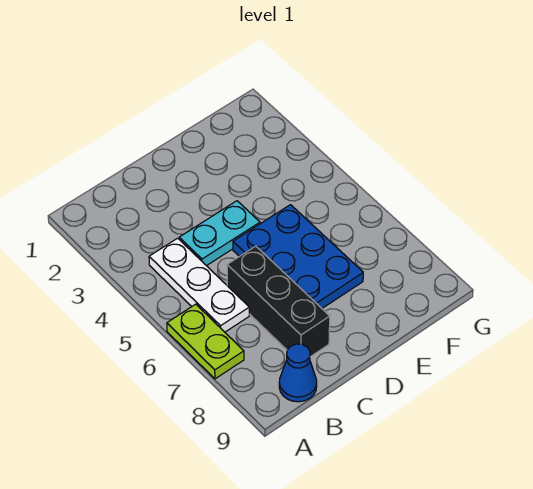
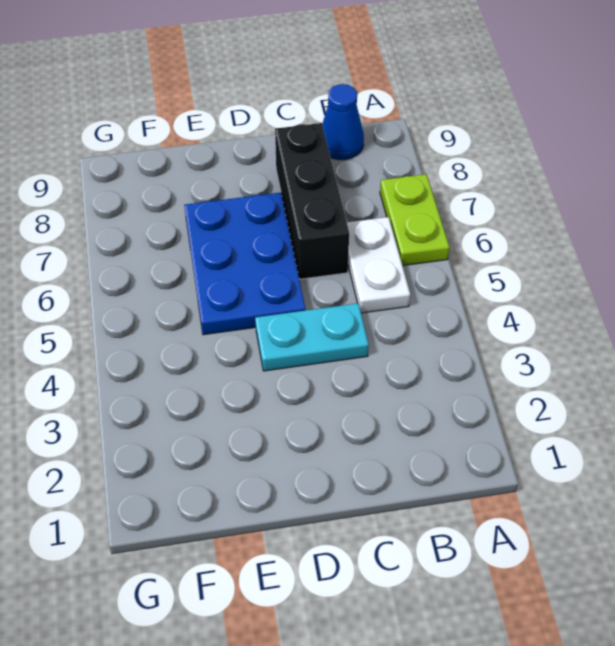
white plate B4:B6 level 1 -> white plate B5:B6 level 1

